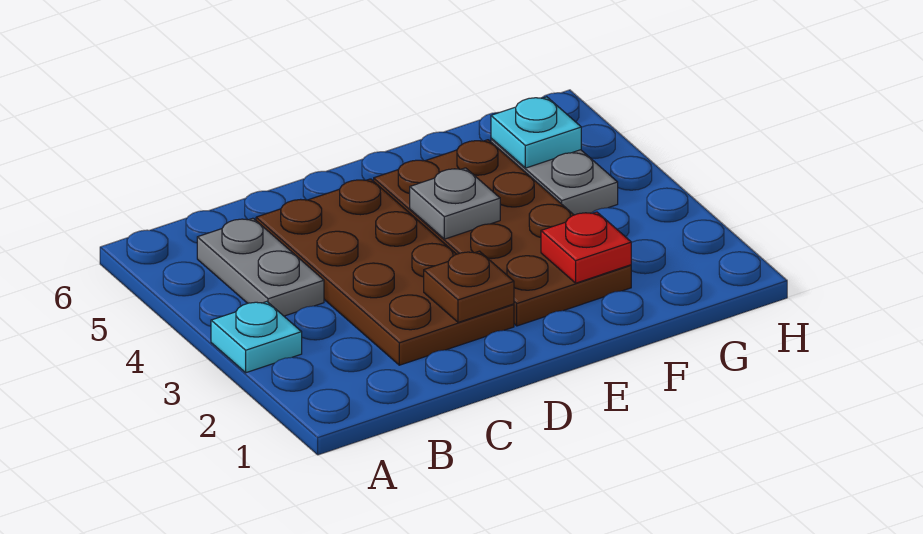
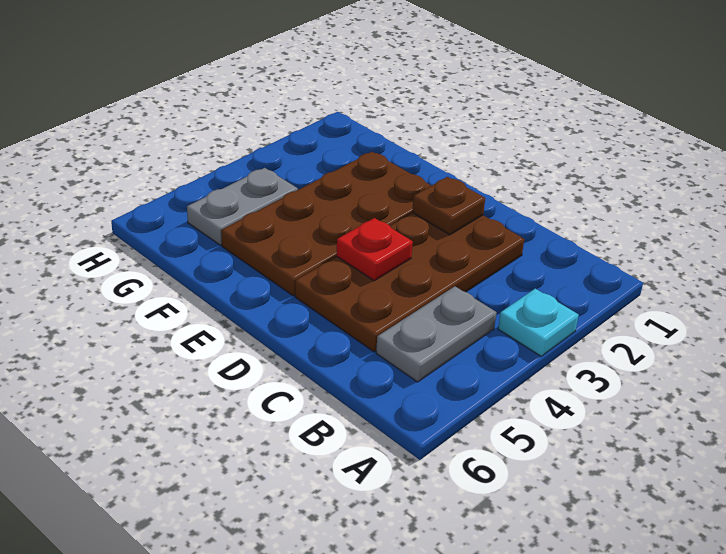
grey plate E4 level 2 -> none
red plate F2 level 2 -> red plate D4 level 2
cyan plate G5 level 2 -> none

